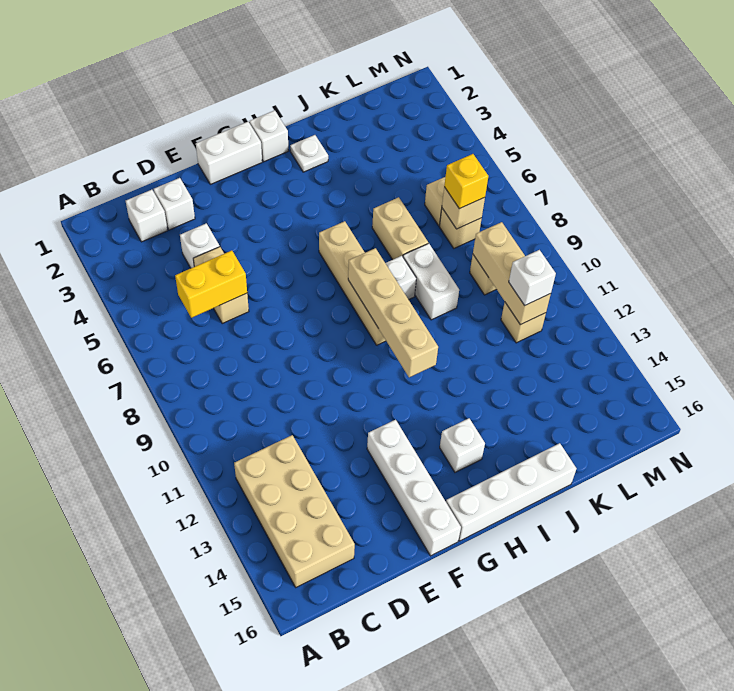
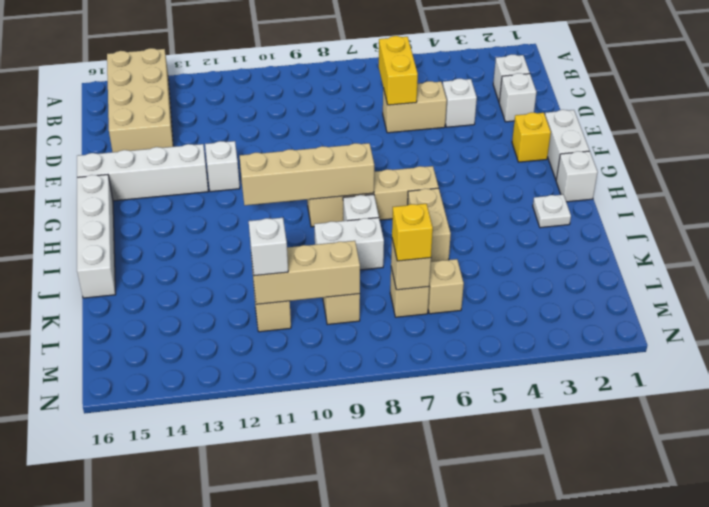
tan brick B12:C15 level 1 -> tan brick A14:D15 level 1
none -> yellow brick F2 level 1
white brick H14 level 1 -> white brick F12 level 1
tan brick J6:J7 level 1 -> tan brick I6:J6 level 1

